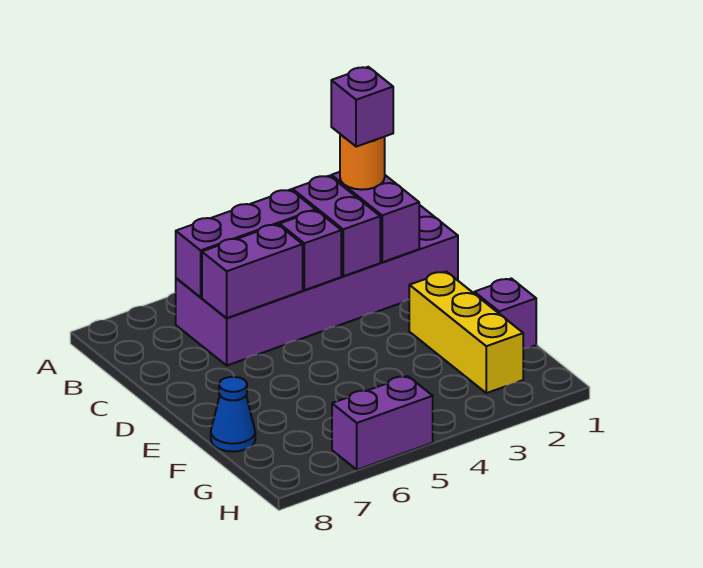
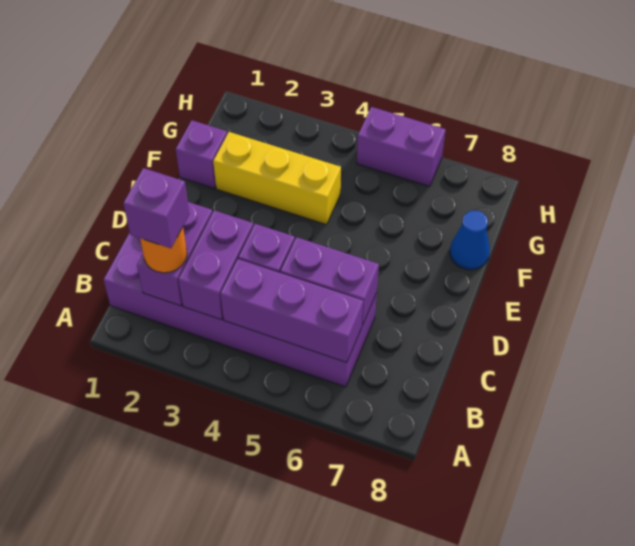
yellow brick E2:G2 level 1 -> yellow brick F2:F4 level 1

